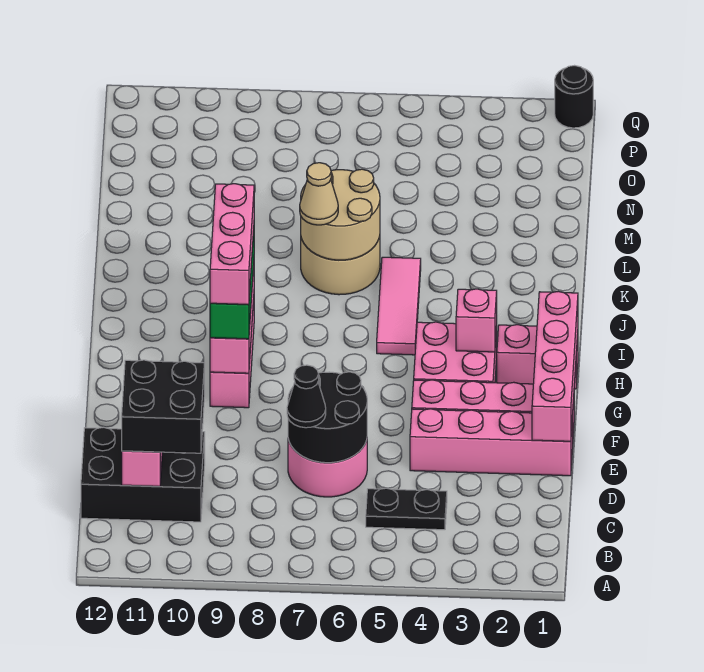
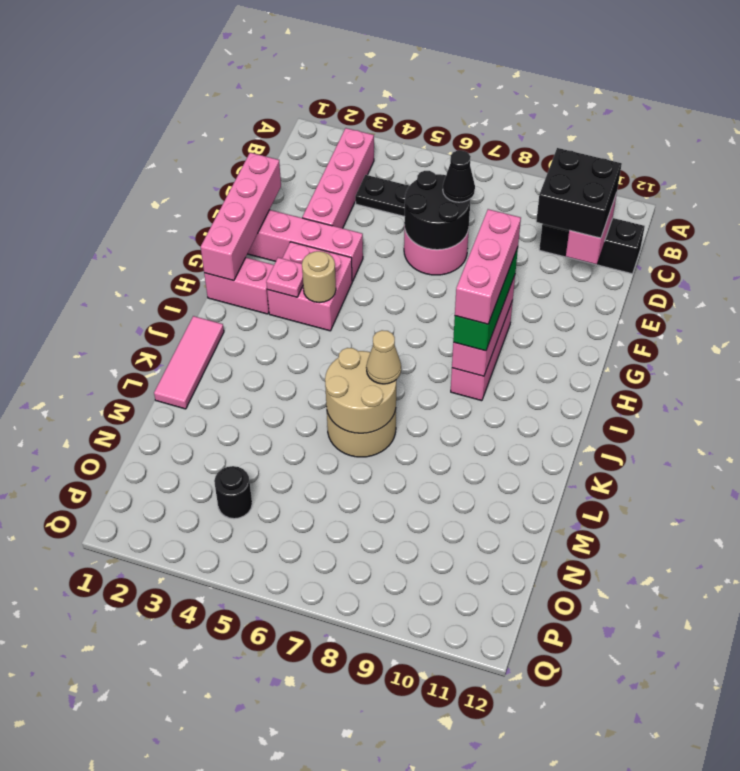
black brick C10:D12 level 1 -> black brick C10:C12 level 1
pink brick E1:E4 level 1 -> pink brick B3:E3 level 1
pink brick H3 level 2 -> pink plate H3 level 2
none -> tan round brick H4 level 2
pink tile I5:K5 level 1 -> pink tile J1:L1 level 1
black round brick Q1 level 1 -> black round brick O4 level 1

